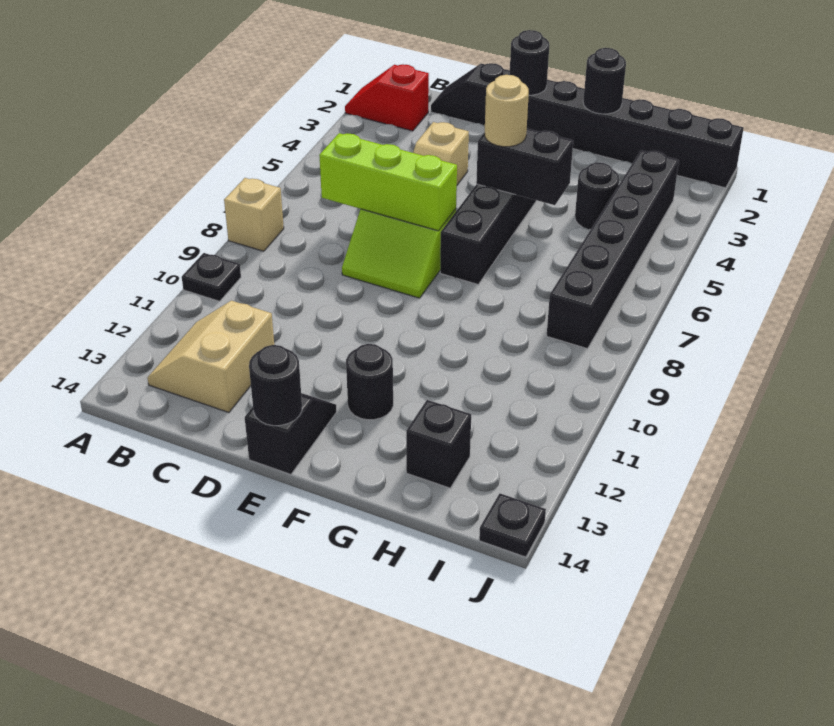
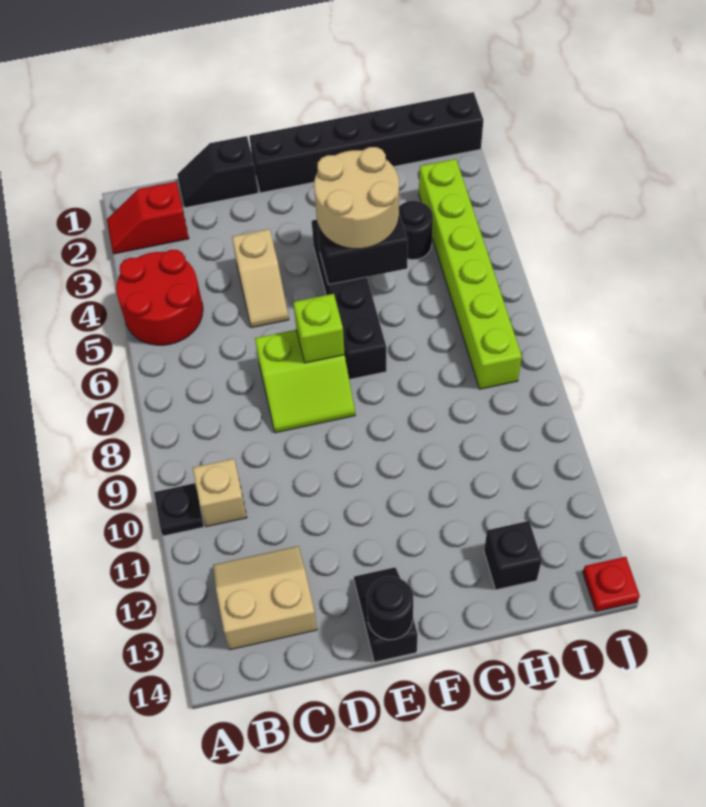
none -> red round brick A4:B5 level 1
tan brick A8 level 1 -> tan brick B10 level 1
tan slope B12:C13 level 1 top C -> tan slope B12:C13 level 1 top 13
lime brick C7:E7 level 2 -> lime brick E7 level 2
black round brick E1 level 2 -> none
tan round brick F5 level 3 -> tan round brick F4:G5 level 3
black round brick F12 level 1 -> none
black round brick G1 level 2 -> none
black brick I3:I8 level 1 -> lime brick I3:I8 level 1
black plate J14 level 1 -> red plate J14 level 1

